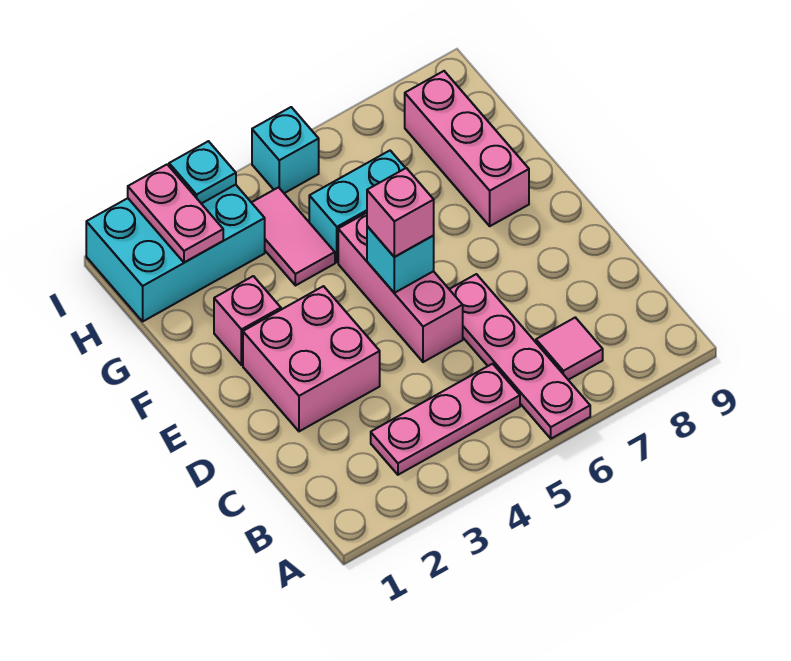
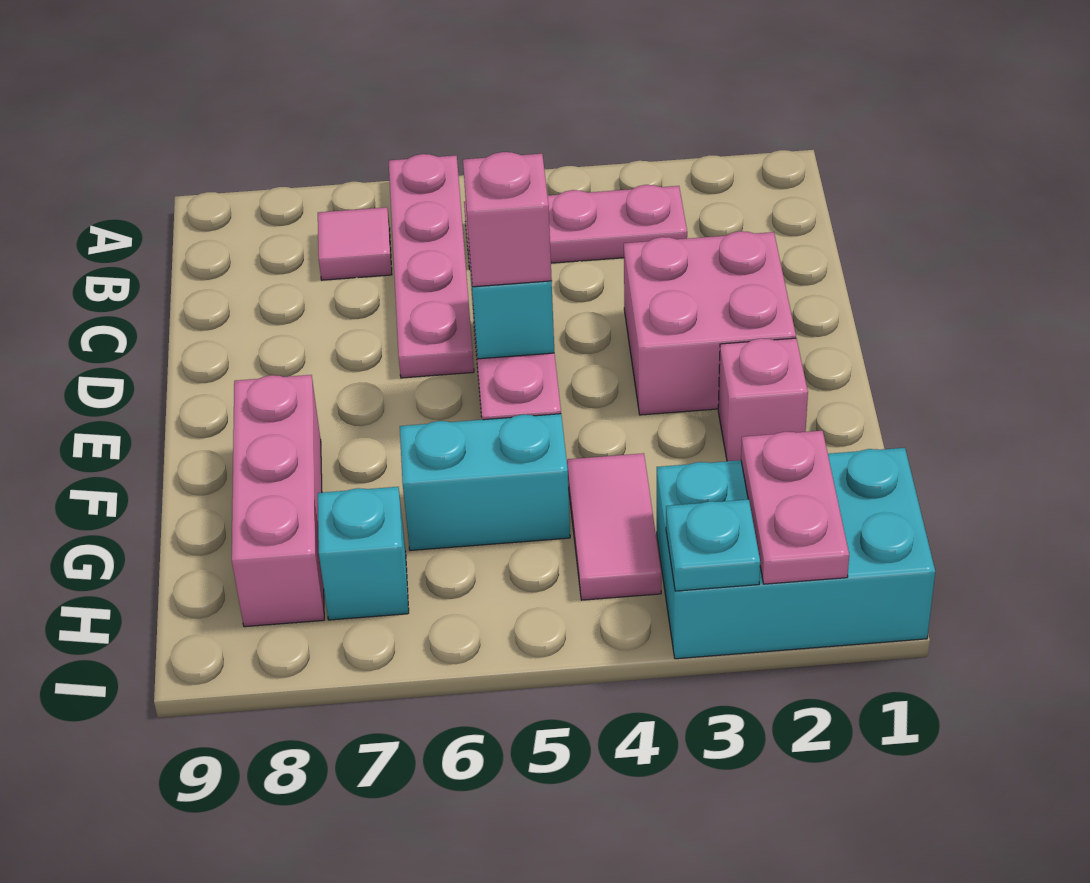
cyan brick I5 level 1 -> cyan brick H7 level 1

